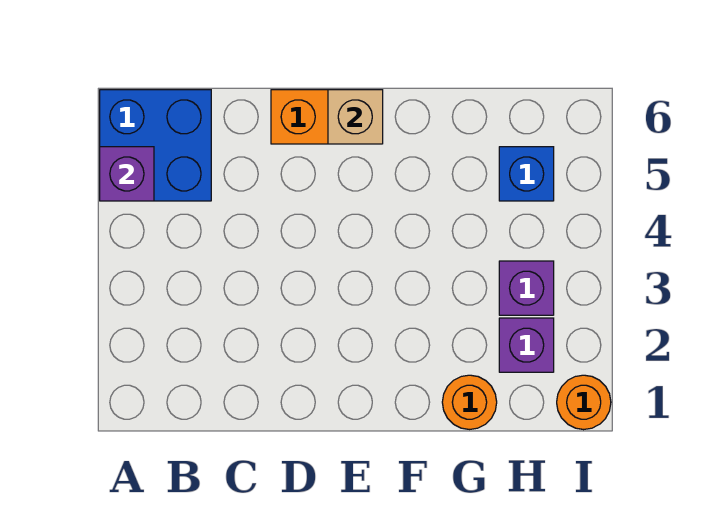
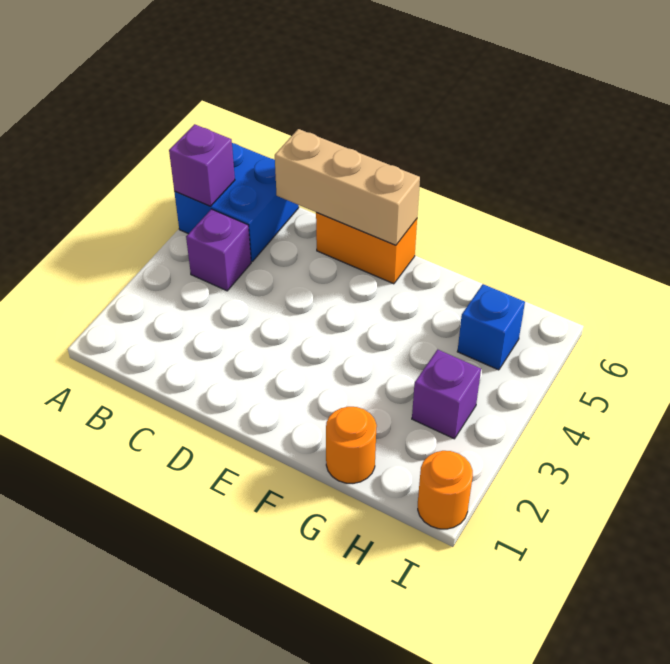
tan brick E6 level 2 -> tan brick C6:E6 level 2
purple brick H2 level 1 -> purple brick B4 level 1

